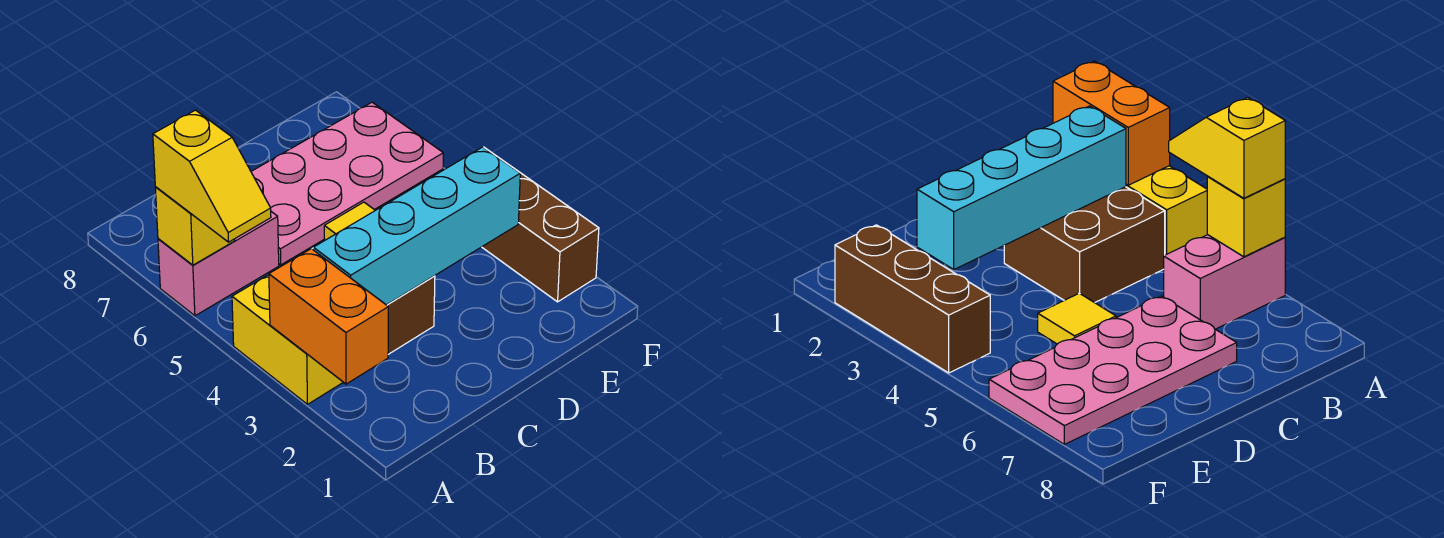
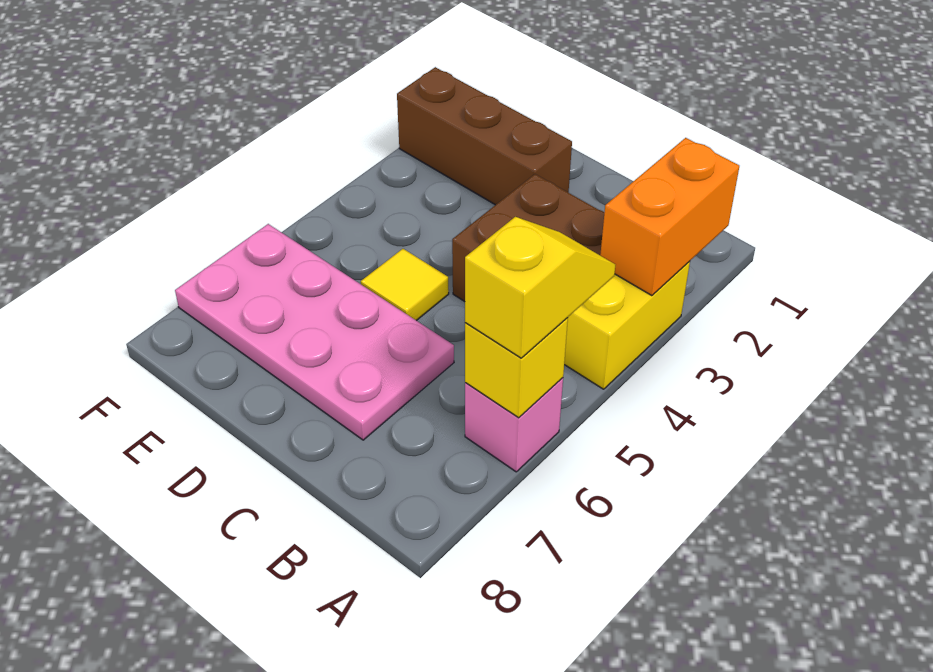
pink brick A6:B6 level 1 -> pink brick A6 level 1
cyan brick B3:E3 level 2 -> none
brown brick F2:F4 level 1 -> brown brick D2:F2 level 1

